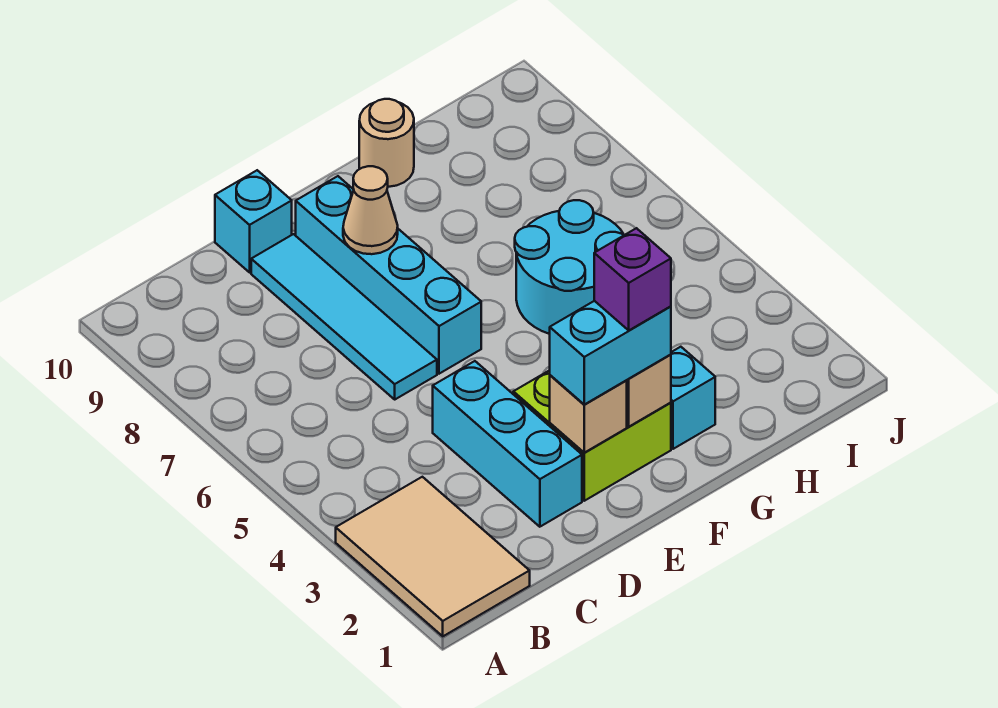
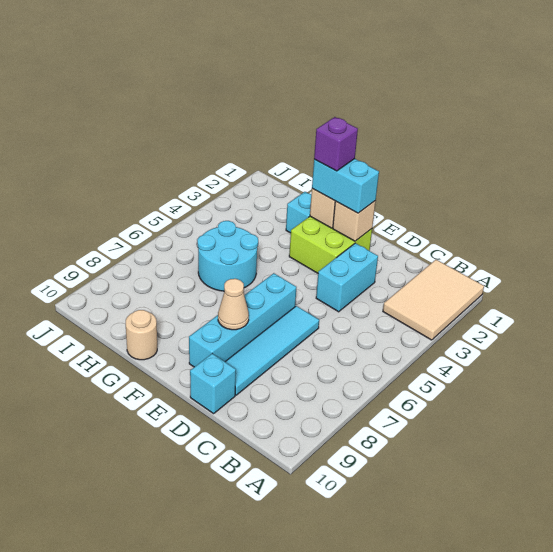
cyan brick D2:D4 level 1 -> cyan brick D3:D4 level 1

